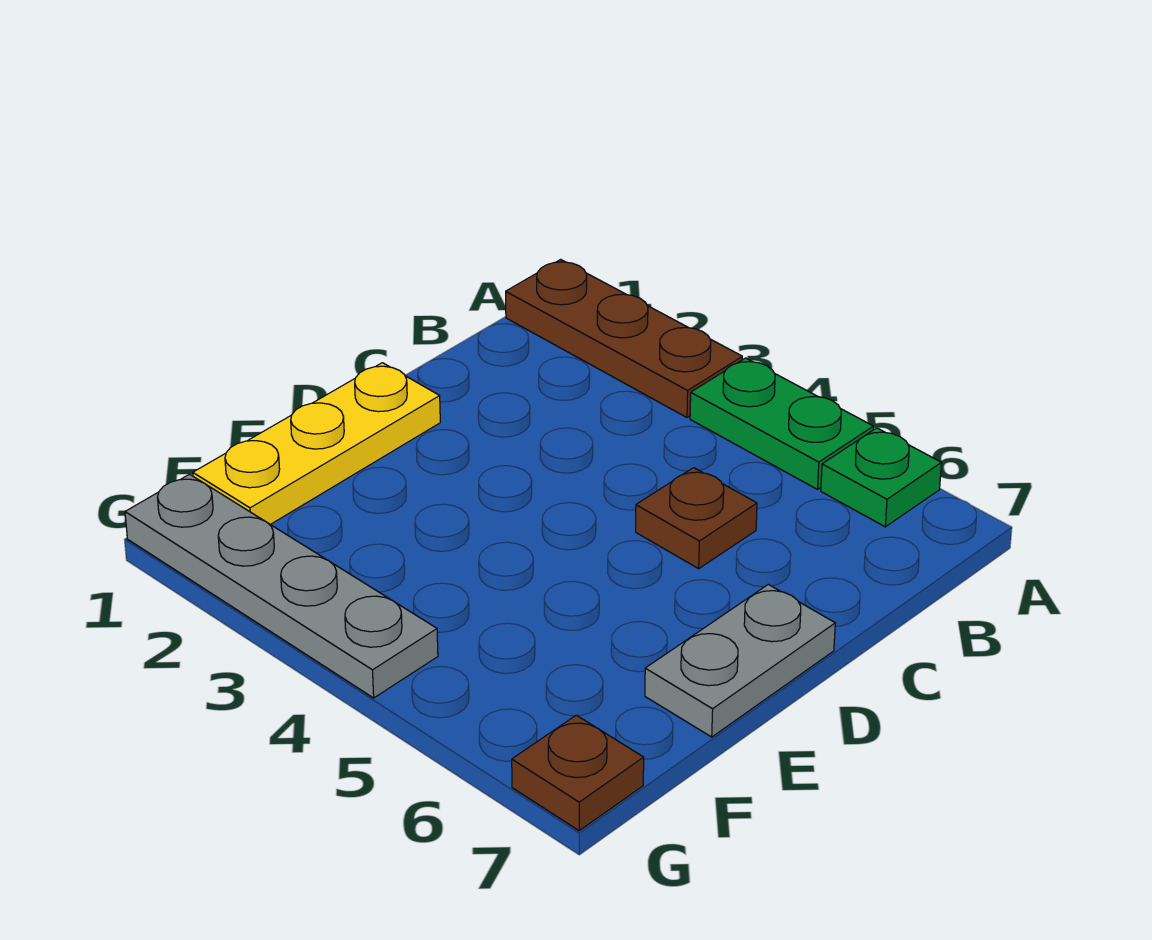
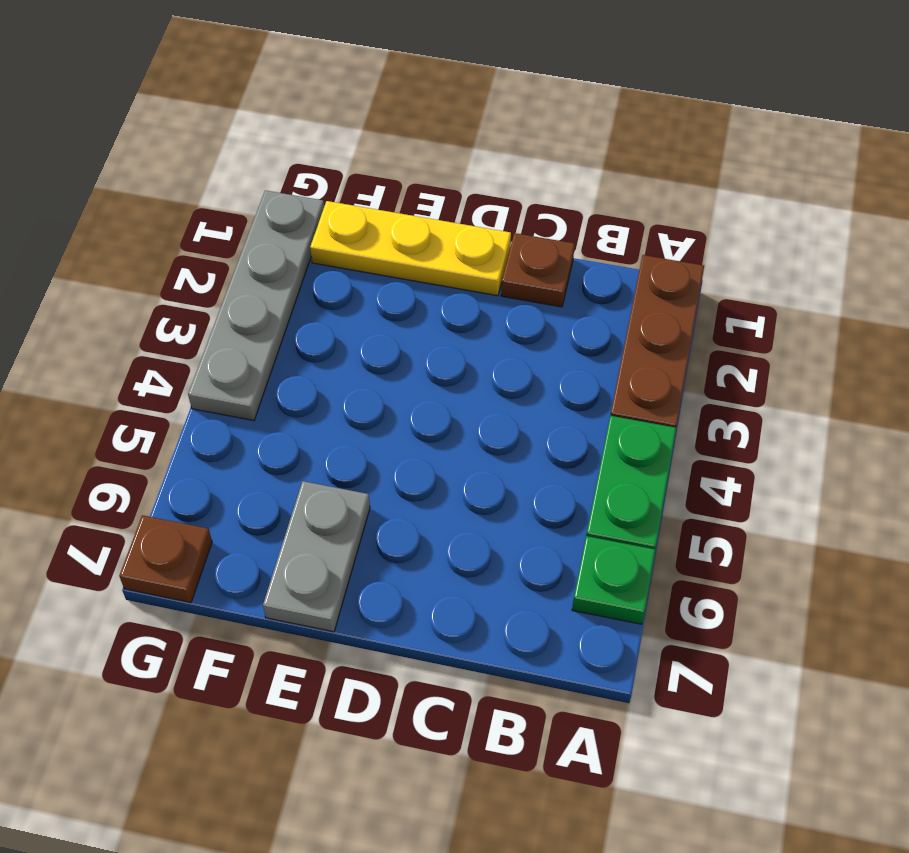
brown plate C5 level 1 -> brown plate C1 level 1
grey plate D7:E7 level 1 -> grey plate E6:E7 level 1

